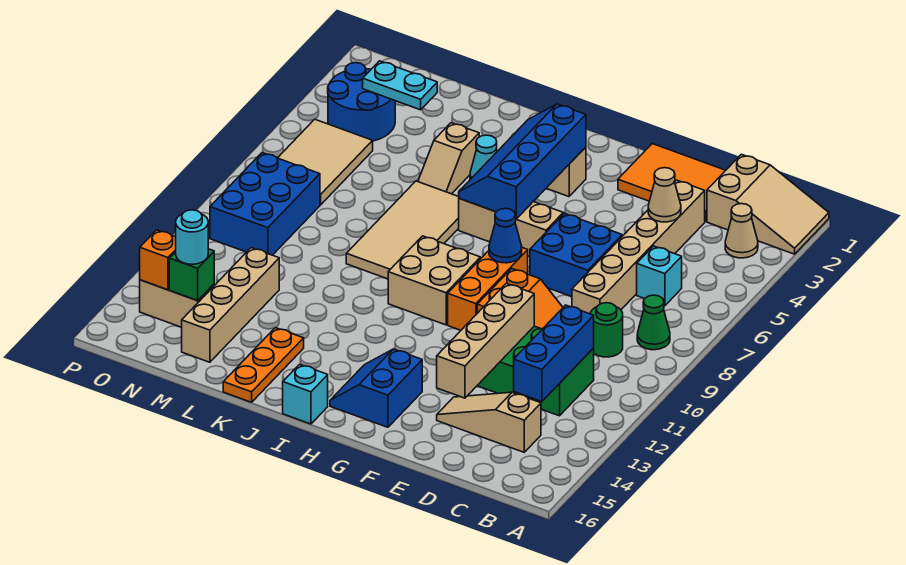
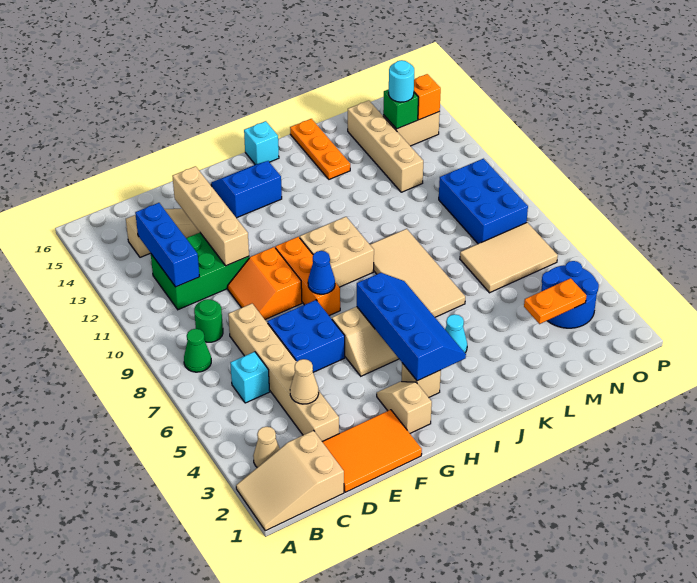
blue slope G14:H15 level 1 top G -> blue slope G14:H15 level 1 top 14
tan slope K4:K5 level 1 top 4 -> tan slope G2:G3 level 1 top 2
cyan plate M3:N3 level 2 -> orange plate M3:N3 level 2
tan tile N5:O7 level 1 -> tan tile M6:O7 level 1

